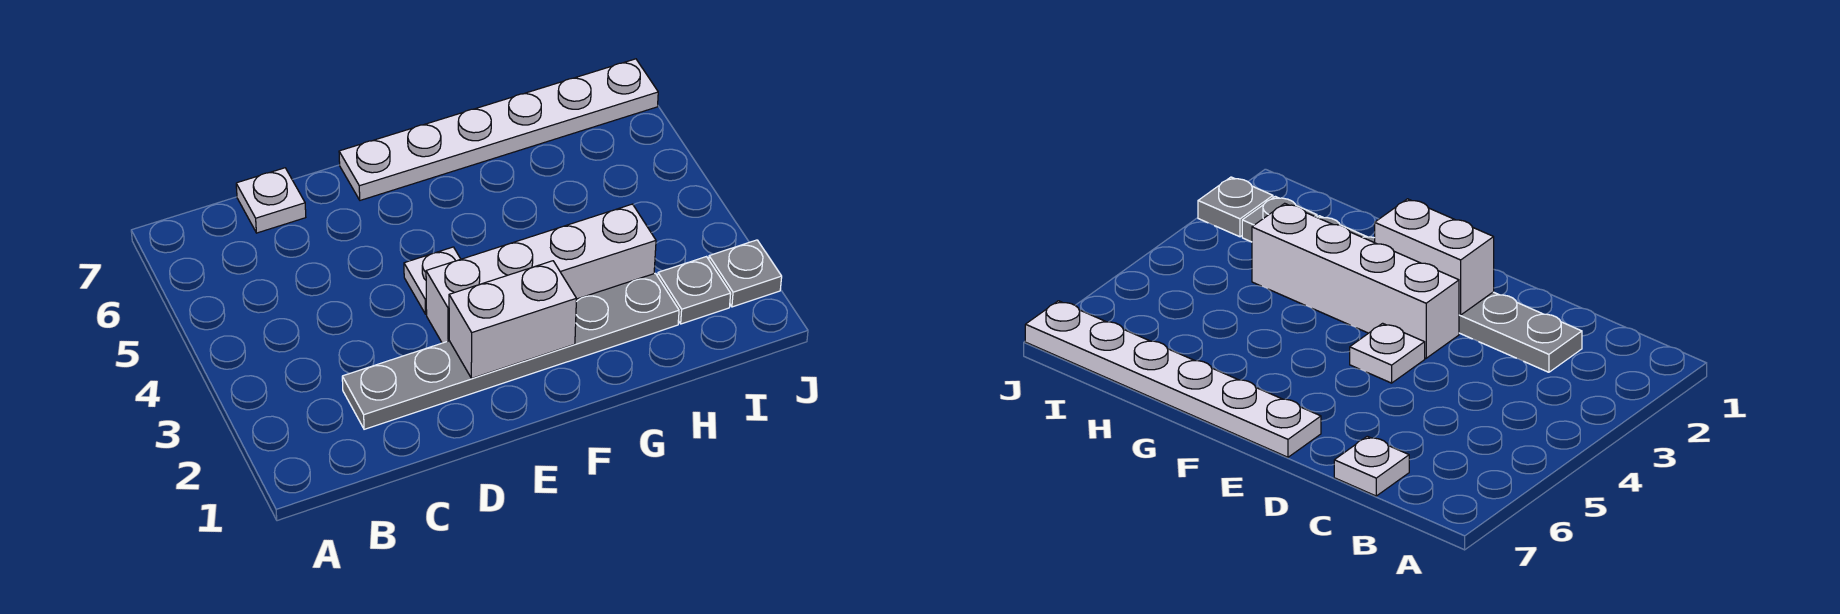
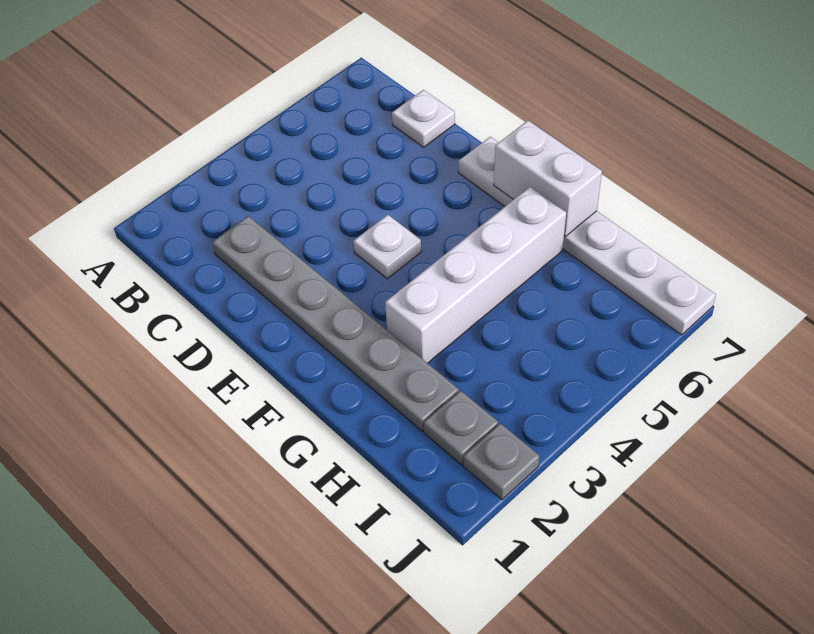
white brick E2:F2 level 2 -> white brick F7:G7 level 2
white brick E3:H3 level 1 -> white brick G3:G6 level 1

